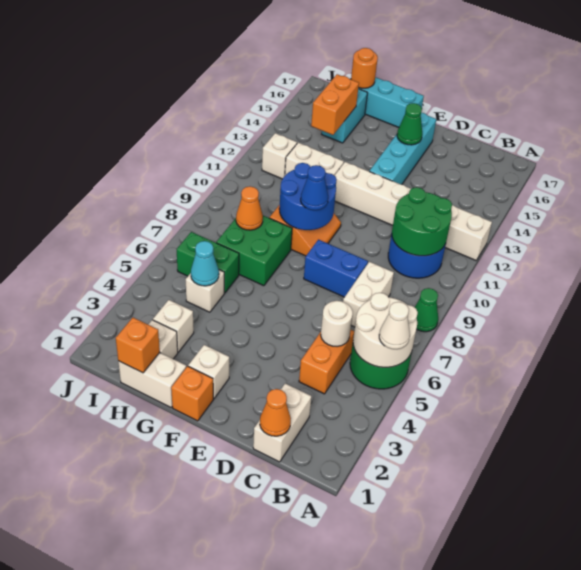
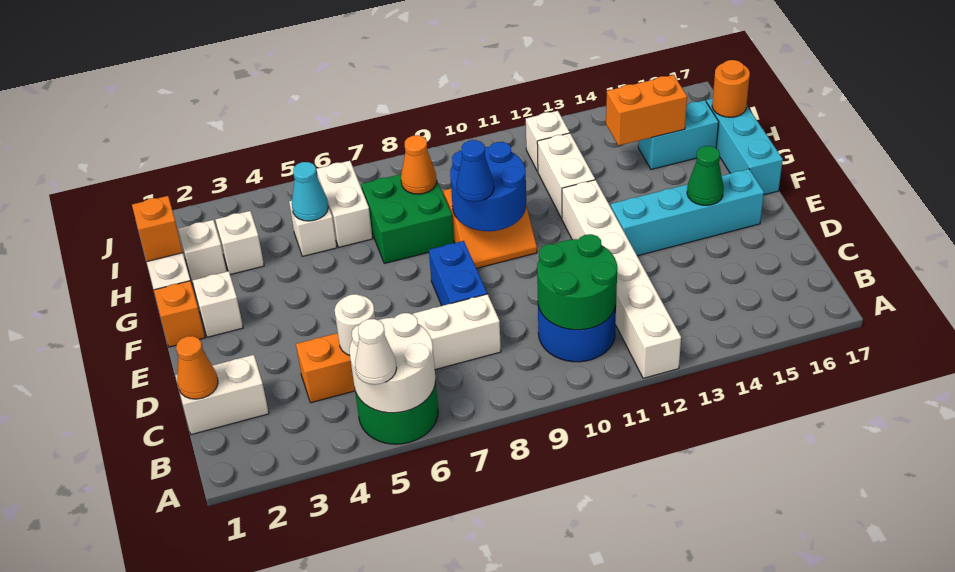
green cone A8 level 1 -> none
green brick H6:I6 level 1 -> white brick H6:I6 level 1

